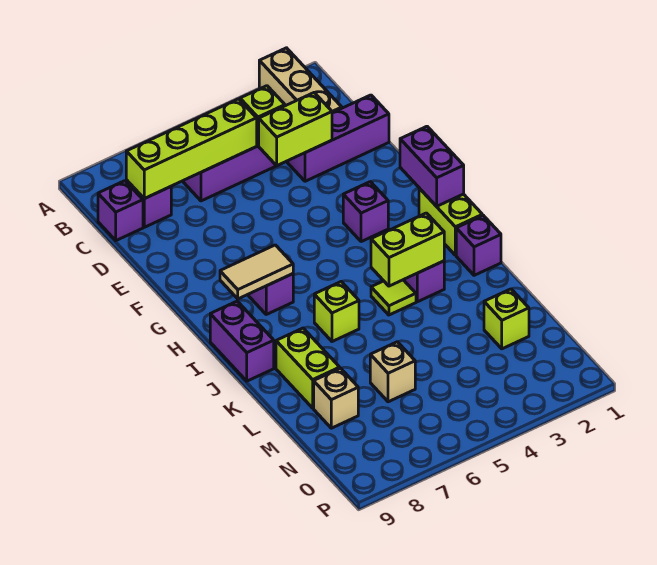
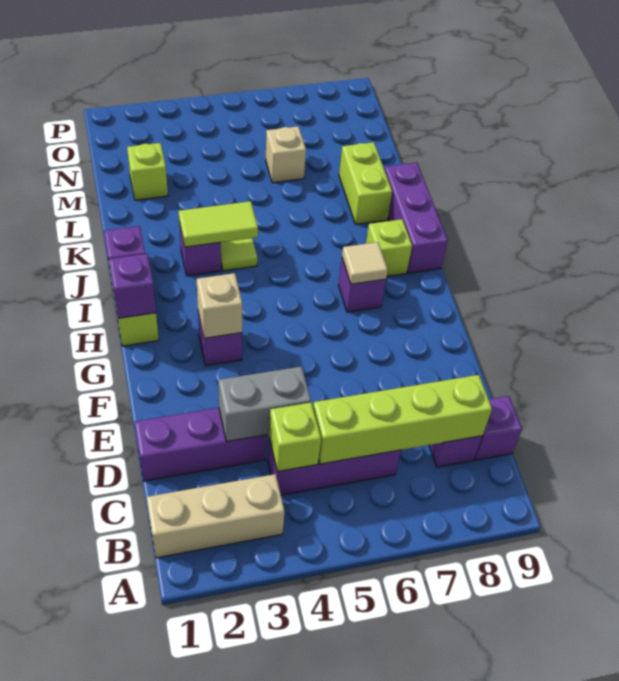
tan brick A2:C2 level 1 -> tan brick B1:B3 level 1
lime brick D3:D4 level 2 -> grey brick D3:D4 level 2
purple brick G1:H1 level 2 -> purple brick H1 level 2
tan tile H7:H8 level 2 -> tan tile H7 level 2
purple brick I9:J9 level 1 -> purple brick I9:K9 level 1
lime brick J3:J4 level 2 -> lime tile J3:J4 level 2
lime brick J6 level 1 -> lime brick I8 level 1
tan brick M8 level 1 -> tan brick G3 level 2

